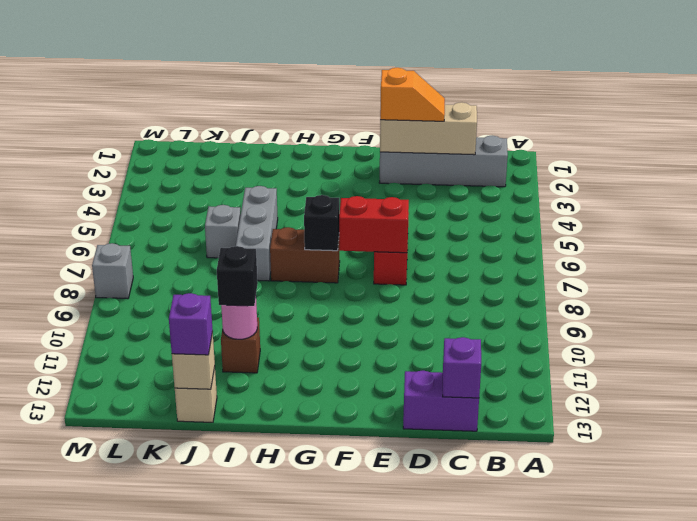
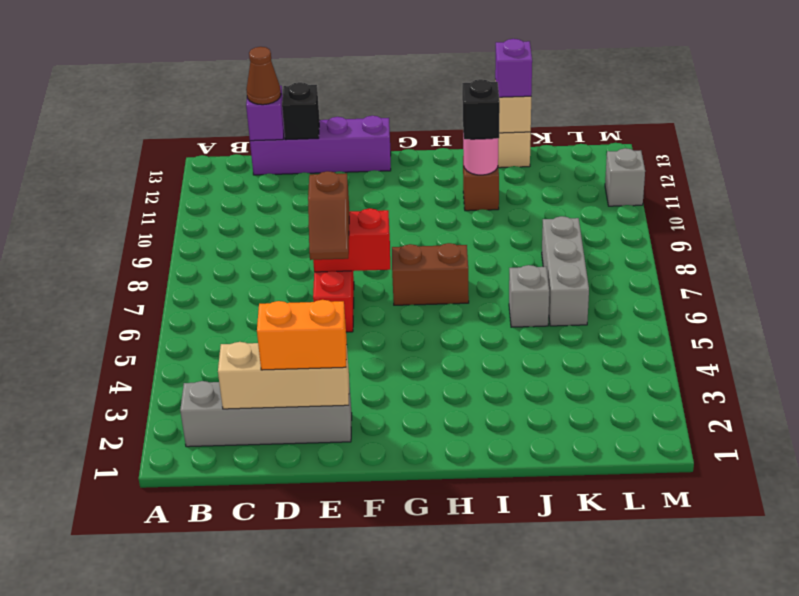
purple brick C13:D13 level 1 -> purple brick C13:F13 level 1
none -> brown cone C13 level 3
orange slope D2:E2 level 3 top E -> orange brick D2:E2 level 3
none -> brown slope E6:E7 level 3 top 7
black brick G7 level 2 -> black brick D13 level 2
grey brick I5:I7 level 1 -> grey brick K6:K8 level 1
grey brick M8 level 1 -> grey brick M11 level 1

